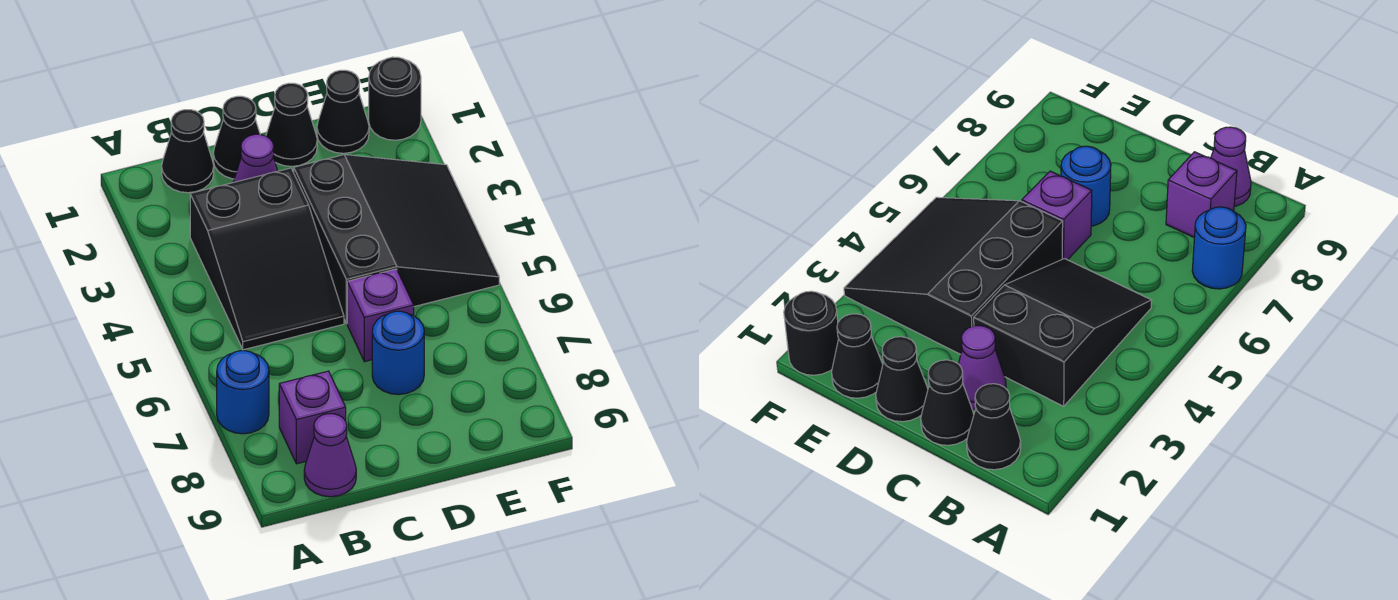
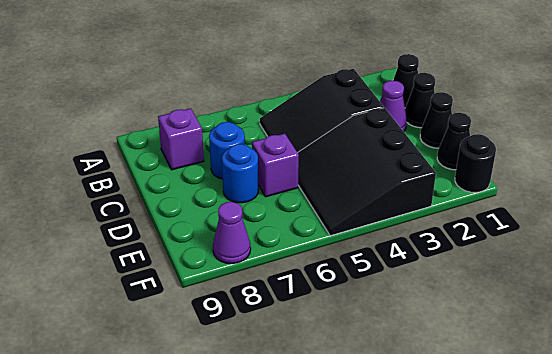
blue round brick A7 level 1 -> blue round brick C7 level 1
purple cone B9 level 1 -> purple cone F8 level 1
black slope D3:F5 level 1 top D -> black slope D3:F5 level 1 top 3

